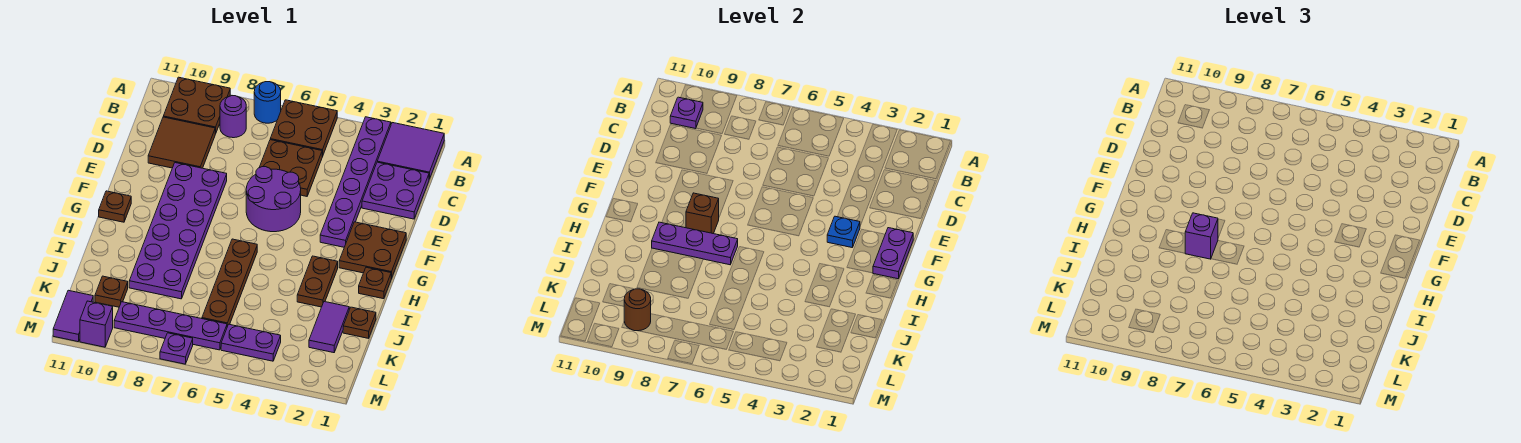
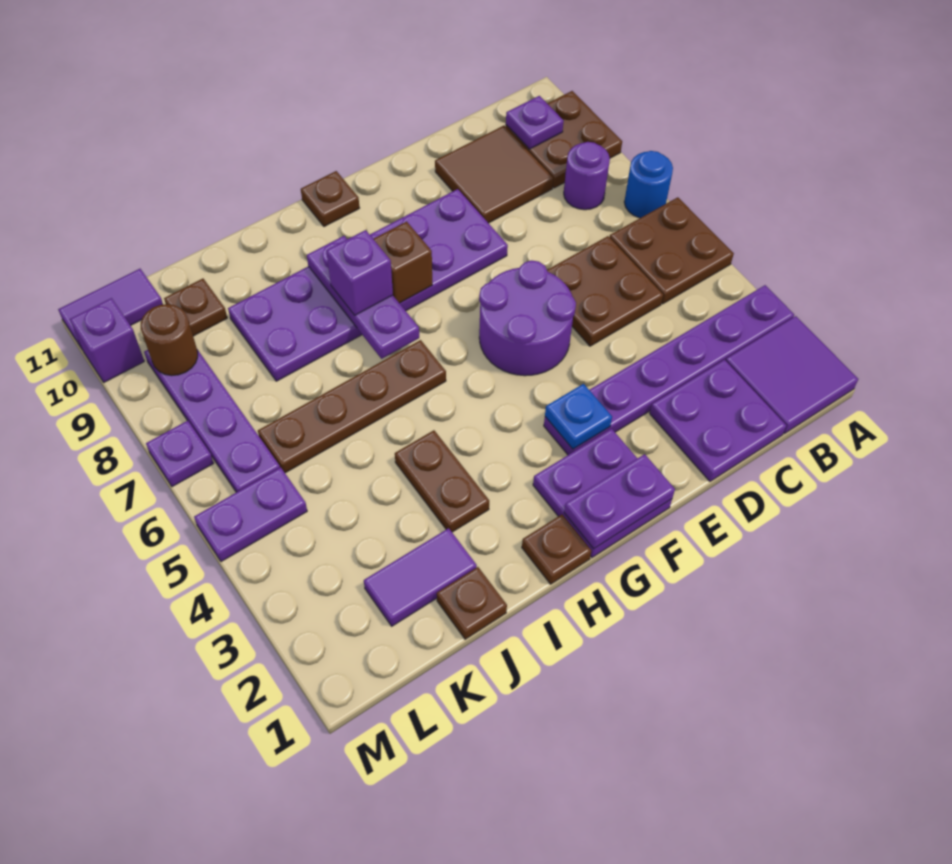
brown plate F1:G2 level 1 -> purple plate F1:G2 level 1
brown plate H3:I3 level 1 -> brown plate I3:I4 level 1
purple plate L4:L5 level 1 -> purple plate L5:M5 level 1

